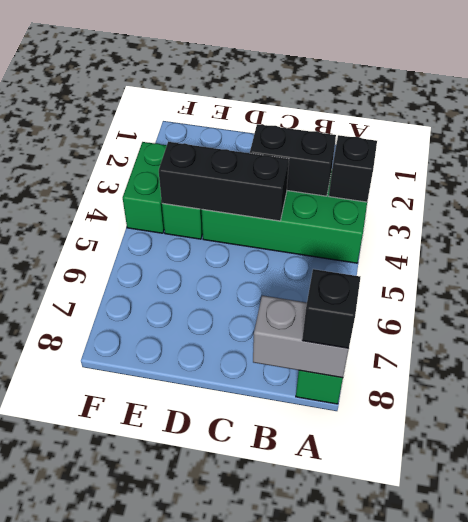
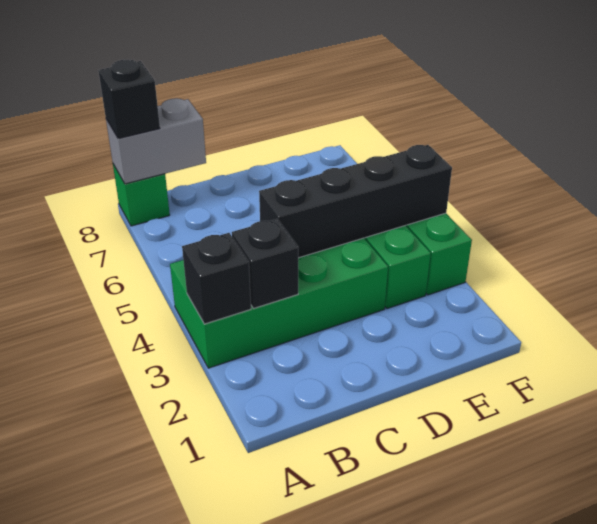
black brick B3:C3 level 2 -> black brick B3 level 2
black brick C4:E4 level 2 -> black brick C4:F4 level 2

